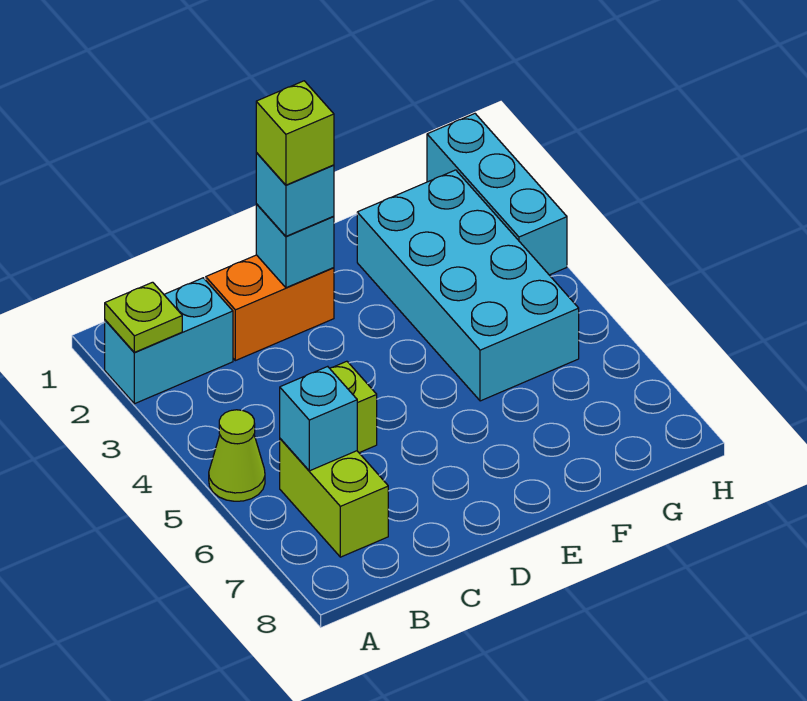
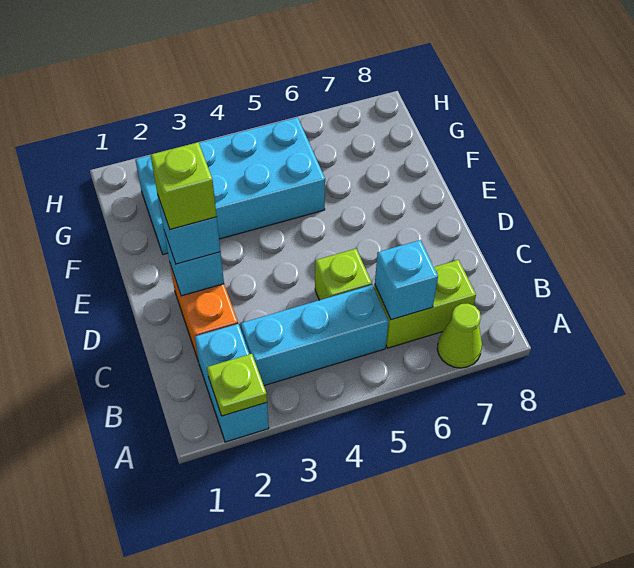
lime cone A5 level 1 -> lime cone A7 level 1
cyan brick H1:H3 level 1 -> cyan brick B3:B5 level 1

